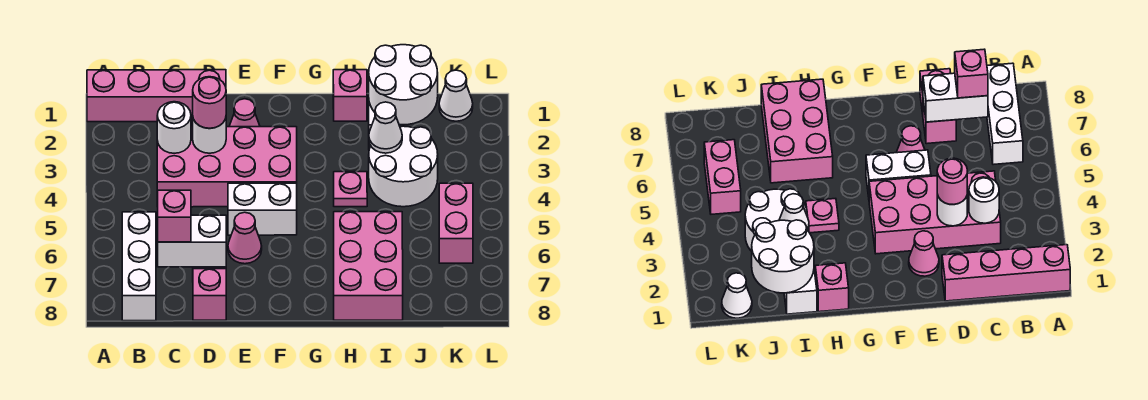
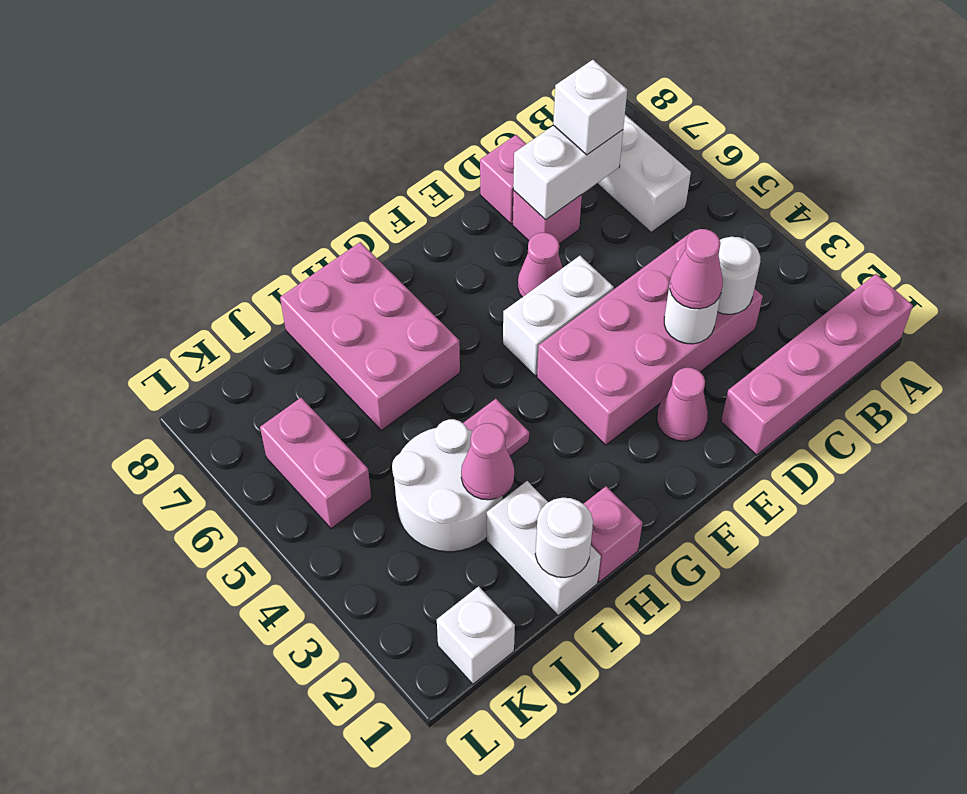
pink brick C7 level 3 -> white brick C7 level 3
pink round brick D3 level 3 -> pink cone D3 level 3
white round brick I1:J2 level 2 -> white round brick I1 level 2
white cone I3 level 2 -> pink cone I3 level 2
white cone K1 level 1 -> white brick K1 level 1

